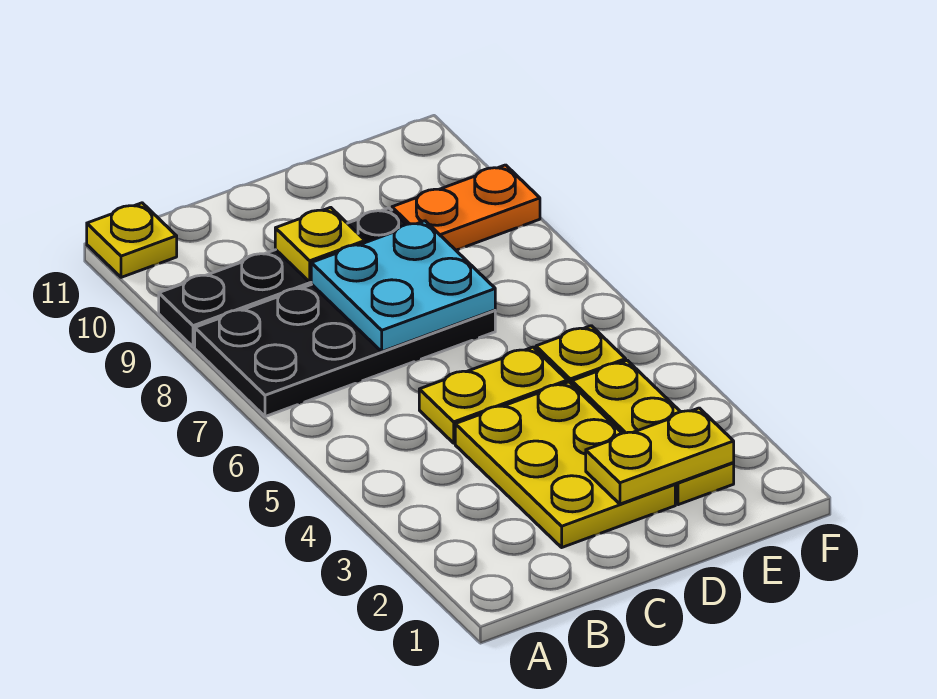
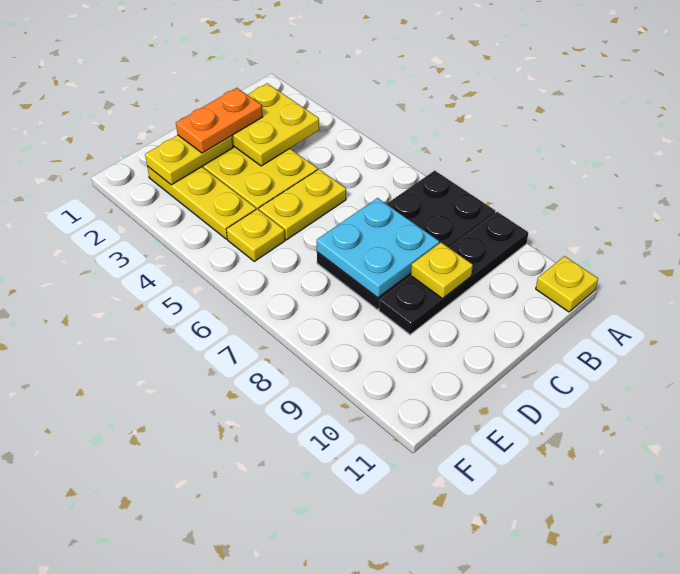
none -> yellow plate B2:C3 level 2
orange plate E9:F9 level 1 -> orange plate C2:D2 level 3

